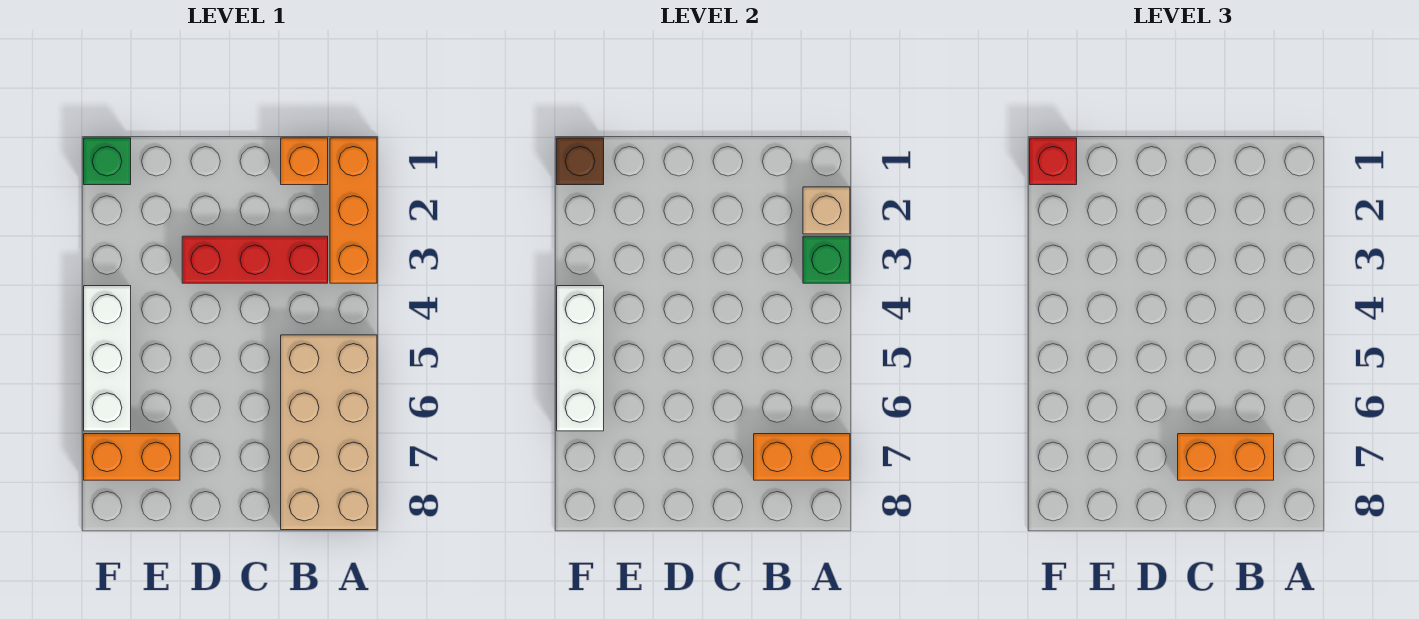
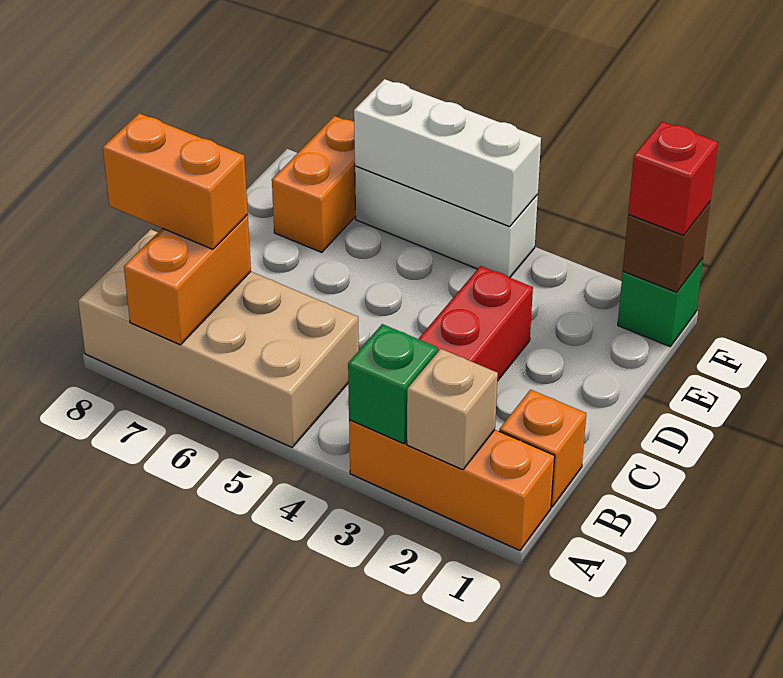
orange brick B7:C7 level 3 -> orange brick B7:B8 level 3

